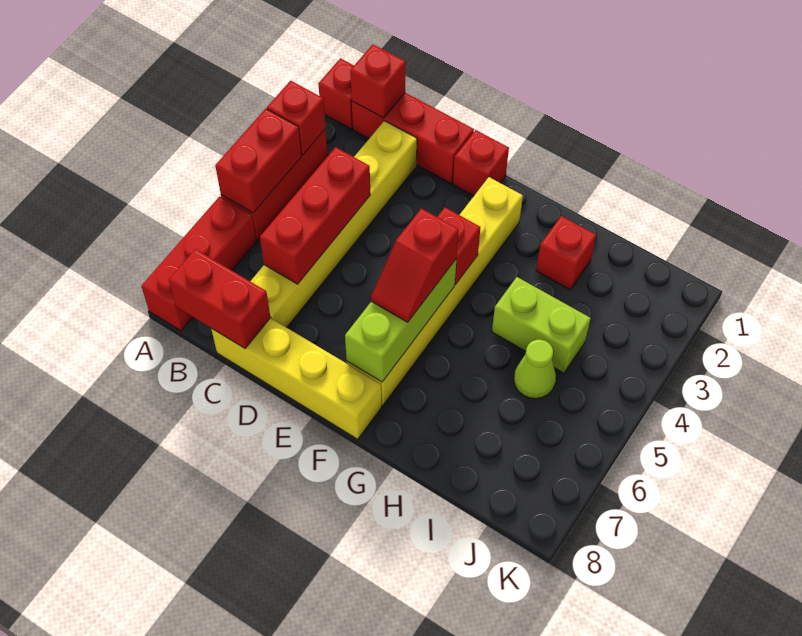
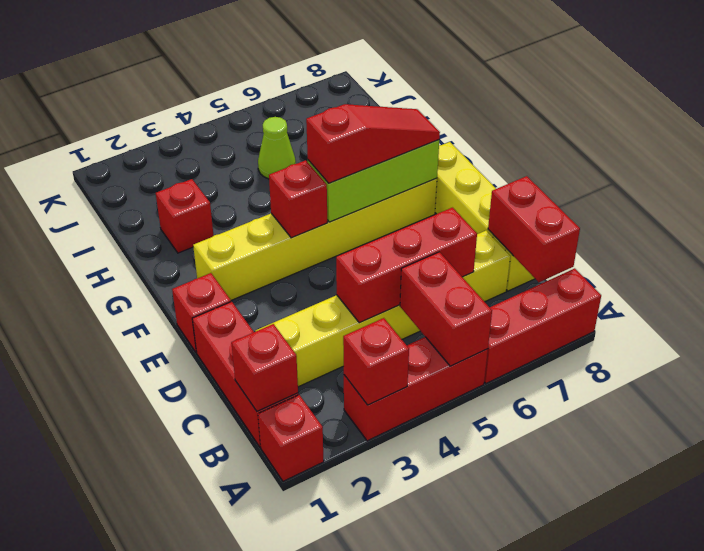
red brick A4:A5 level 2 -> red brick A5:B5 level 2
red slope F5:F6 level 3 top 5 -> red slope F5:F7 level 3 top 5
lime brick H4:I4 level 1 -> none

